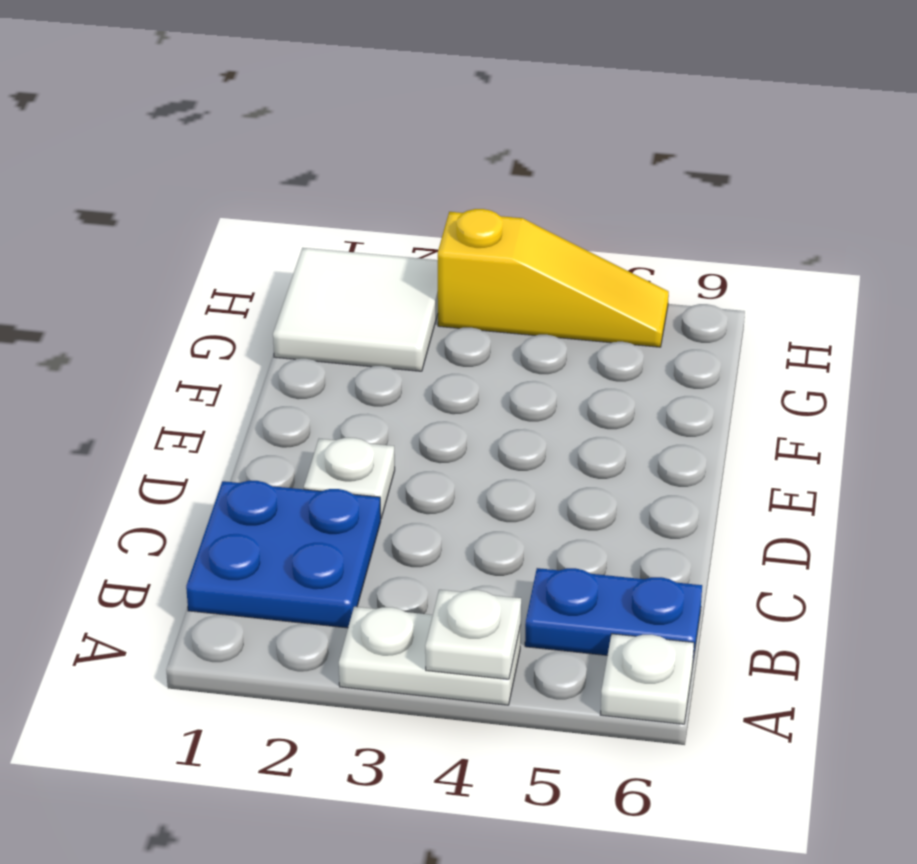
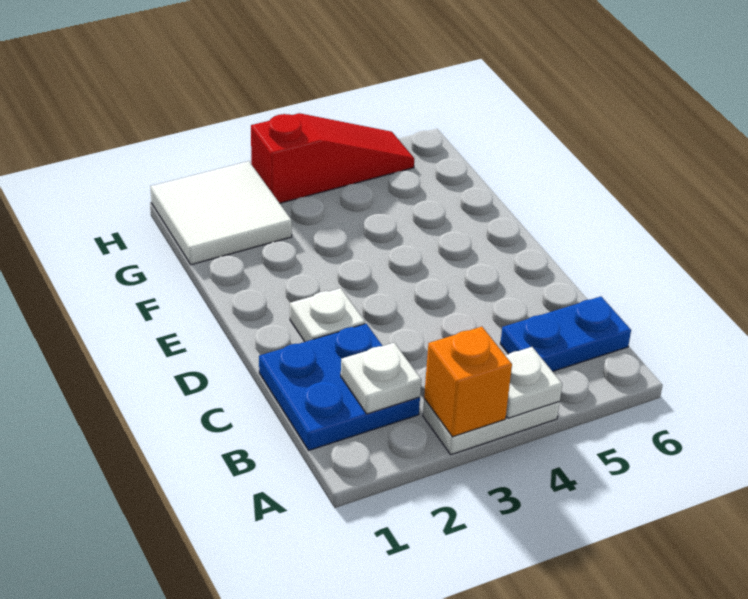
none -> orange brick A3 level 2
white plate A6 level 1 -> white plate B2 level 2
yellow slope H3:H5 level 1 top 3 -> red slope H3:H5 level 1 top 3

